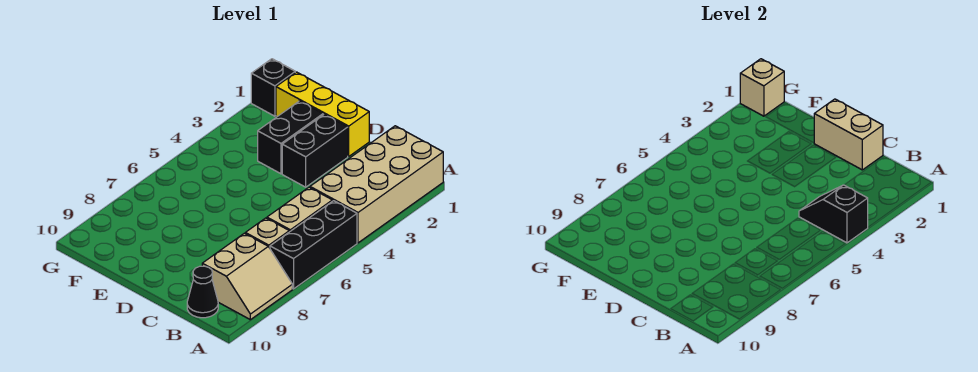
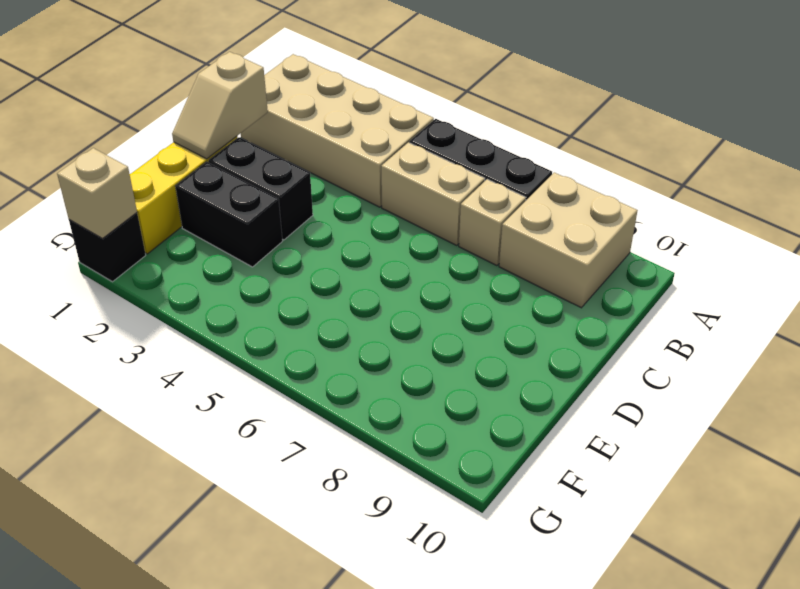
black slope A4:B4 level 2 top A -> none
tan slope A8:B9 level 1 top B -> tan brick A8:B9 level 1
black cone B10 level 1 -> none
tan brick C1:D1 level 2 -> tan slope C1:D1 level 2 top C

